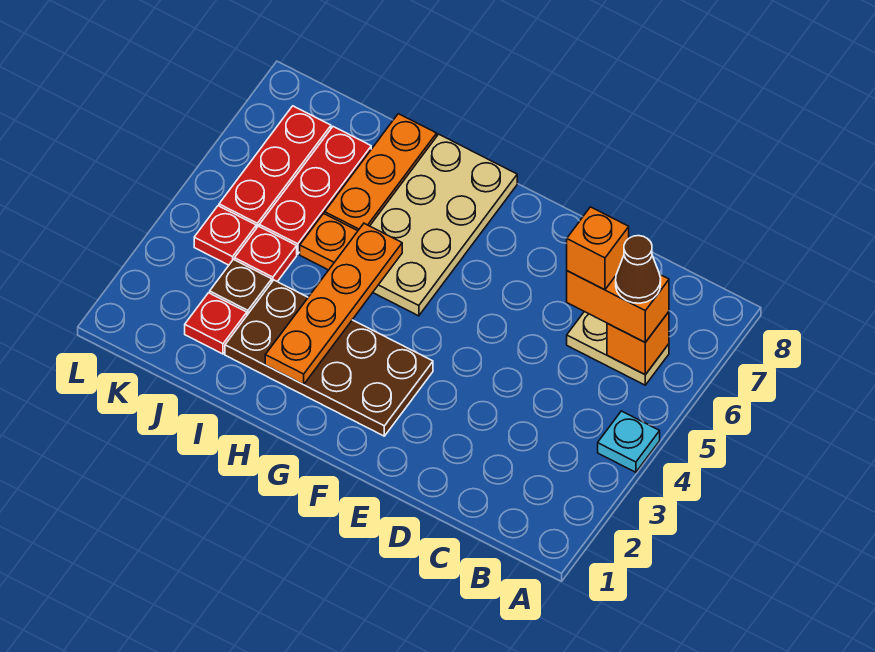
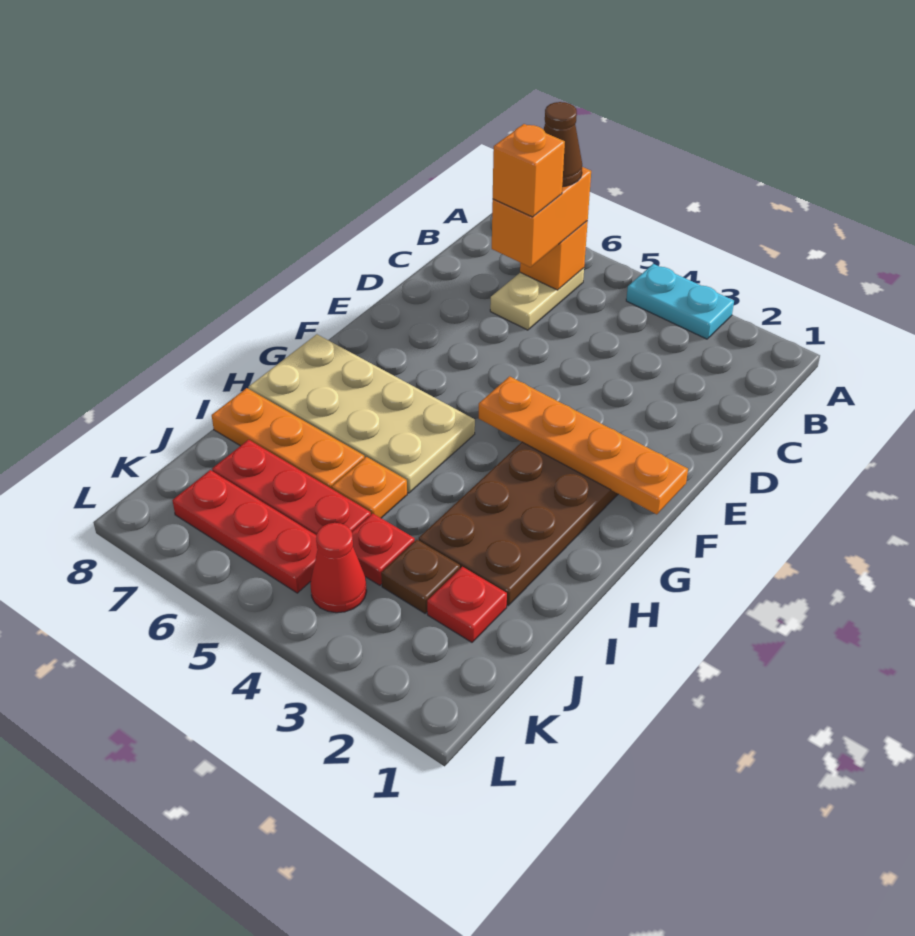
cyan plate A4 level 1 -> cyan plate A3:A4 level 1
orange plate H2:H5 level 2 -> orange plate F1:F4 level 2
red plate K4 level 1 -> red cone K4 level 1

